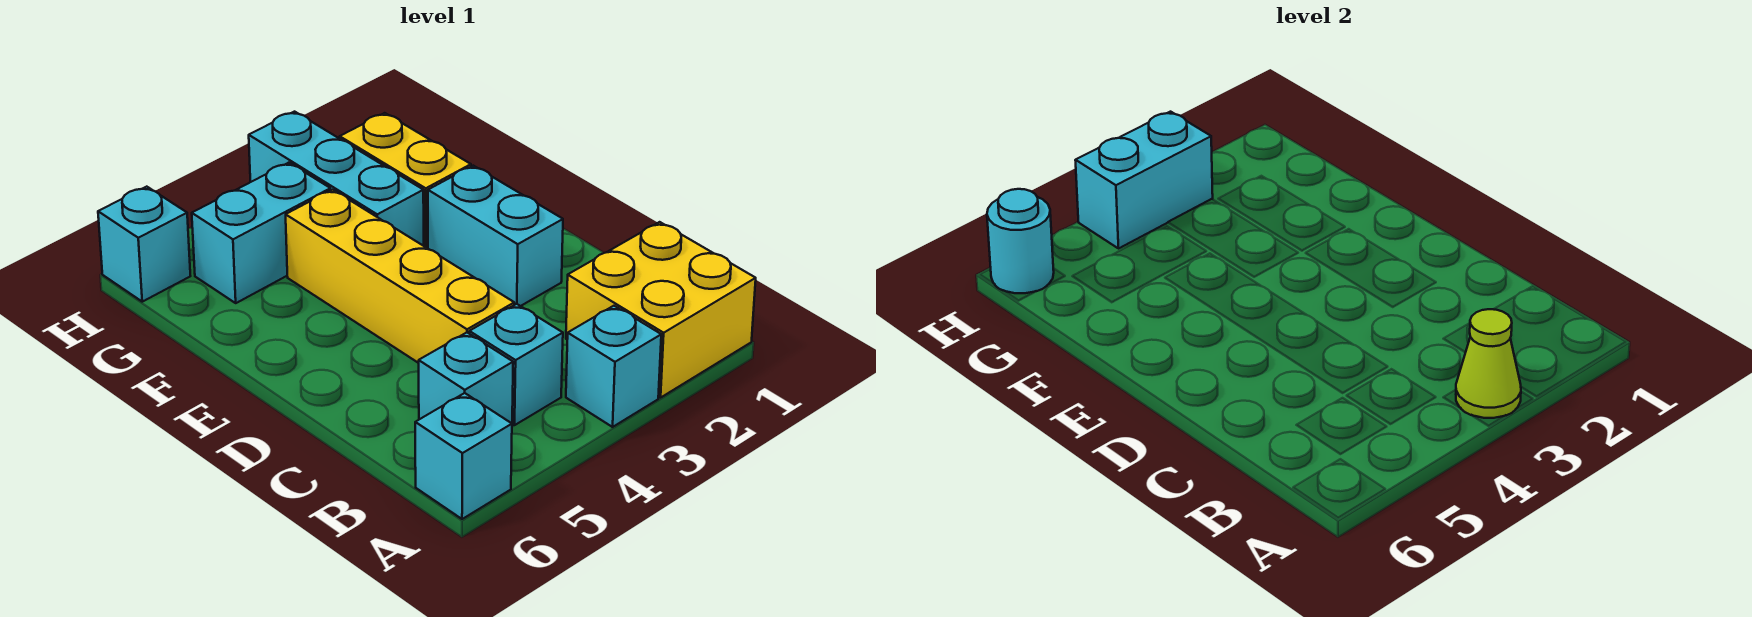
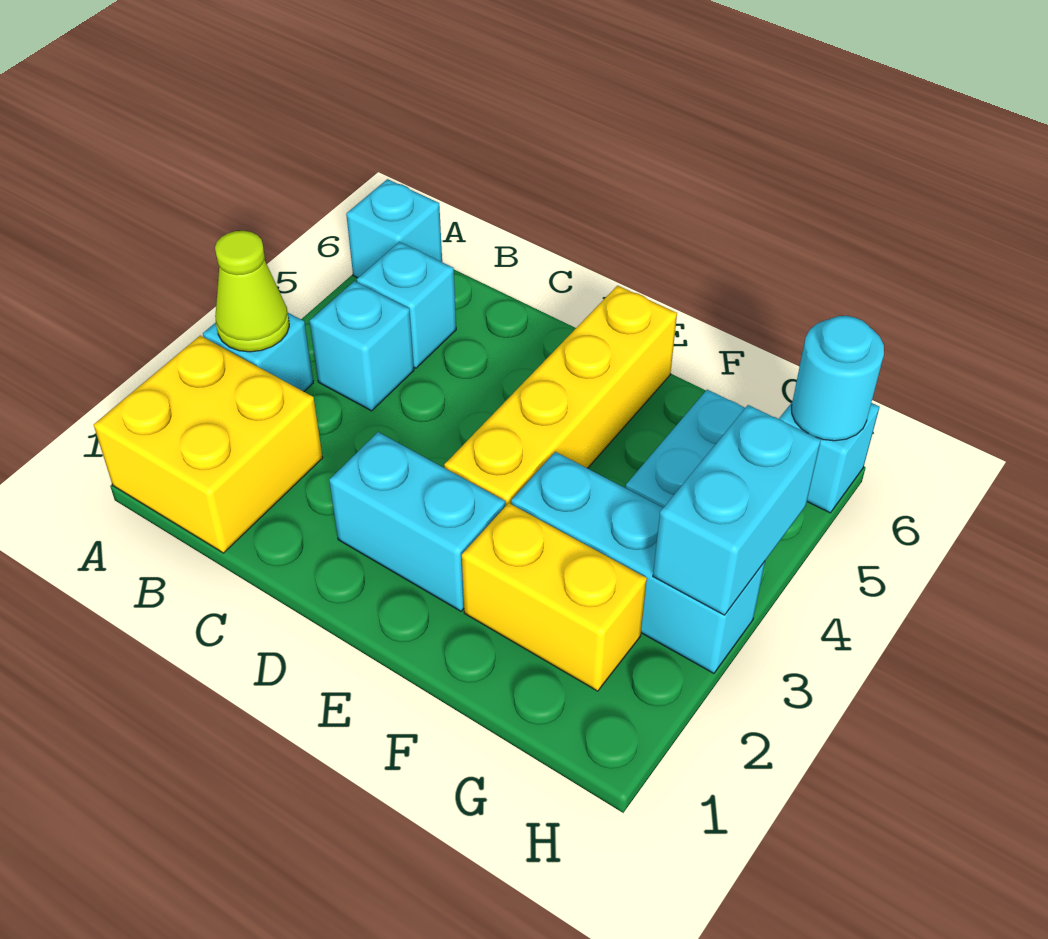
yellow brick C4:F4 level 1 -> yellow brick E3:E6 level 1

